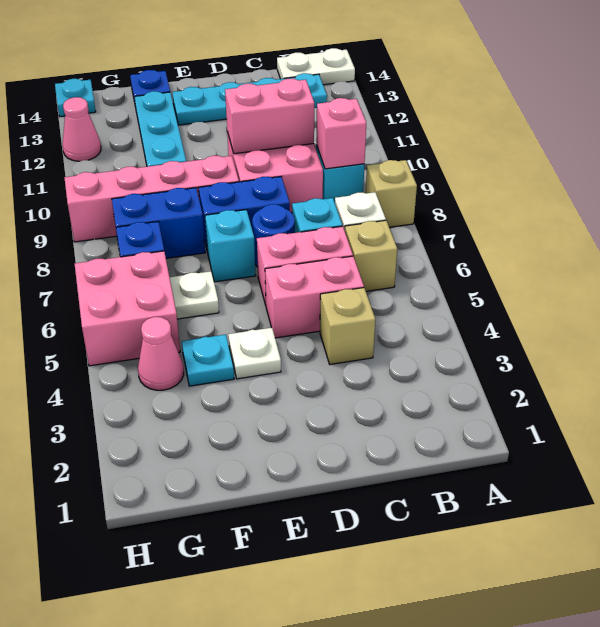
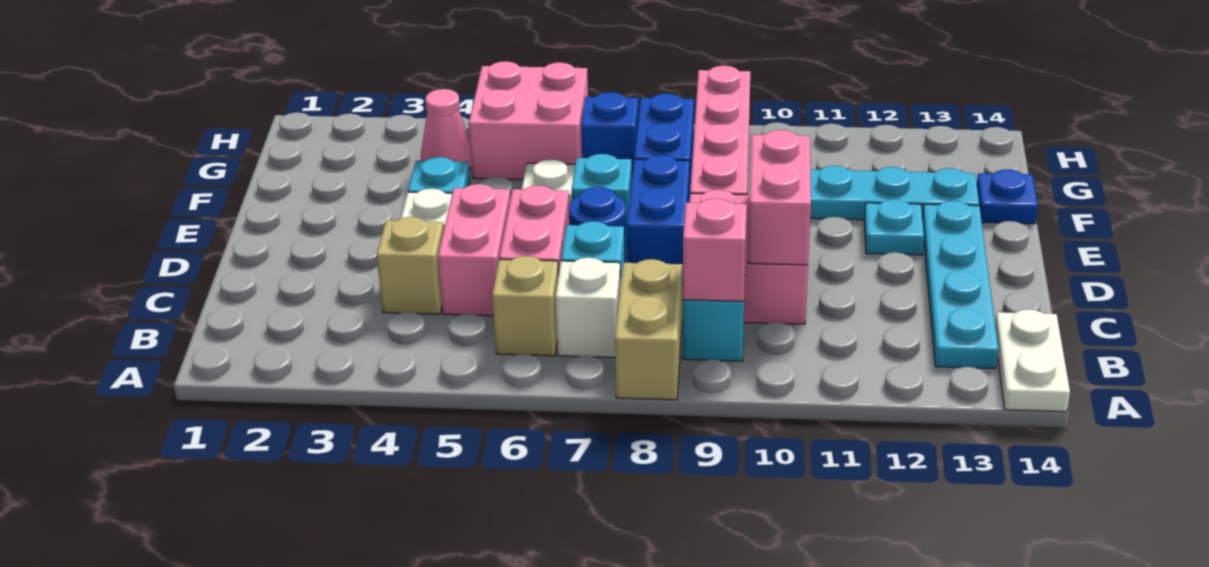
tan brick A8 level 1 -> tan brick A8:B8 level 1
pink cone H12 level 1 -> none
cyan plate H14 level 1 -> cyan plate E12 level 1

